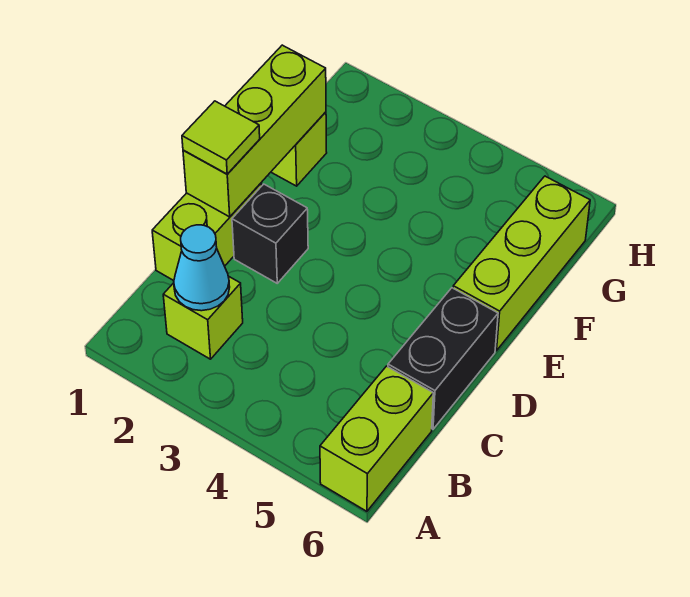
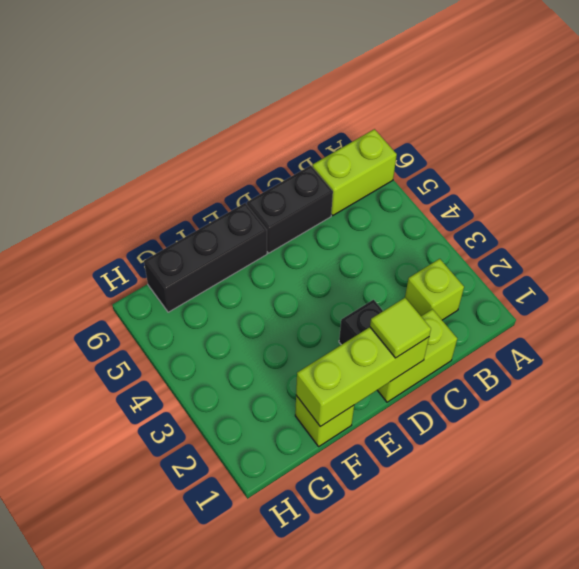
cyan cone B2 level 2 -> none
lime brick E6:G6 level 1 -> black brick E6:G6 level 1

